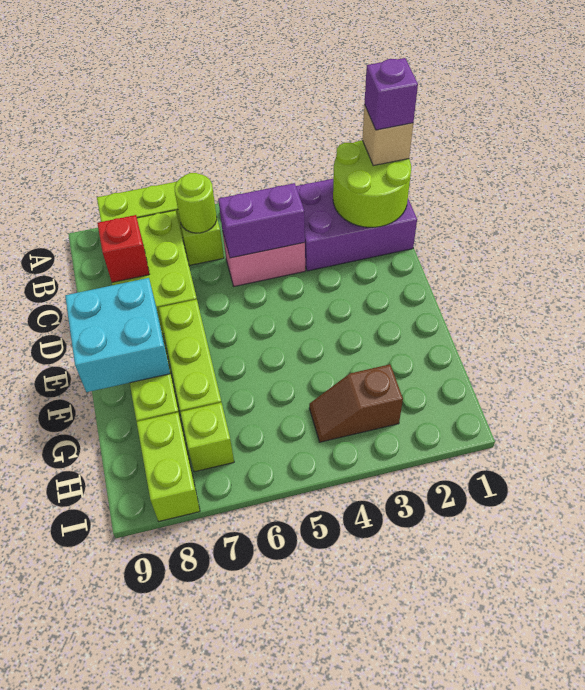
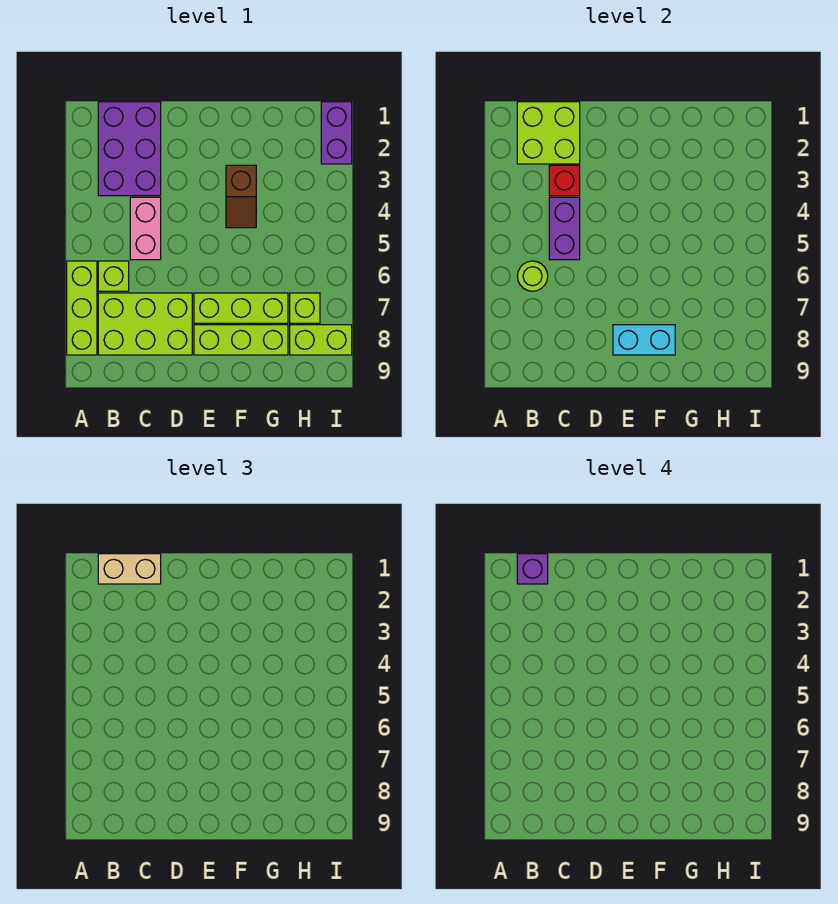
lime round brick B1:C2 level 2 -> lime brick B1:C2 level 2
tan brick B1 level 3 -> tan brick B1:C1 level 3
red brick C8 level 2 -> red brick C3 level 2
cyan brick E8:F9 level 2 -> cyan brick E8:F8 level 2
brown slope H3:H4 level 1 top 3 -> brown slope F3:F4 level 1 top 3
none -> purple brick I1:I2 level 1

